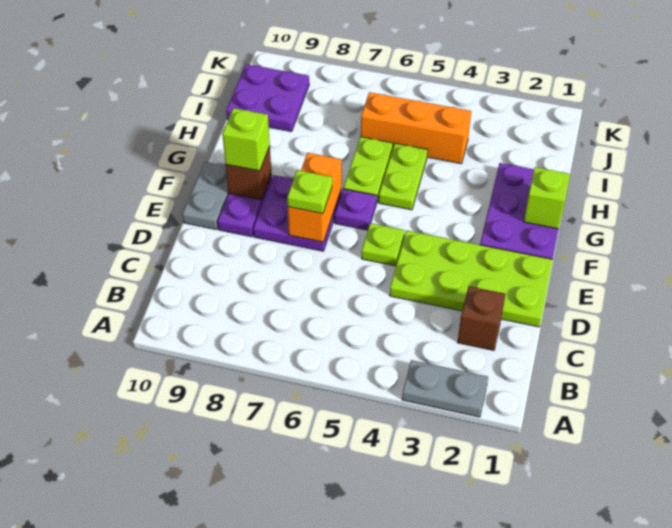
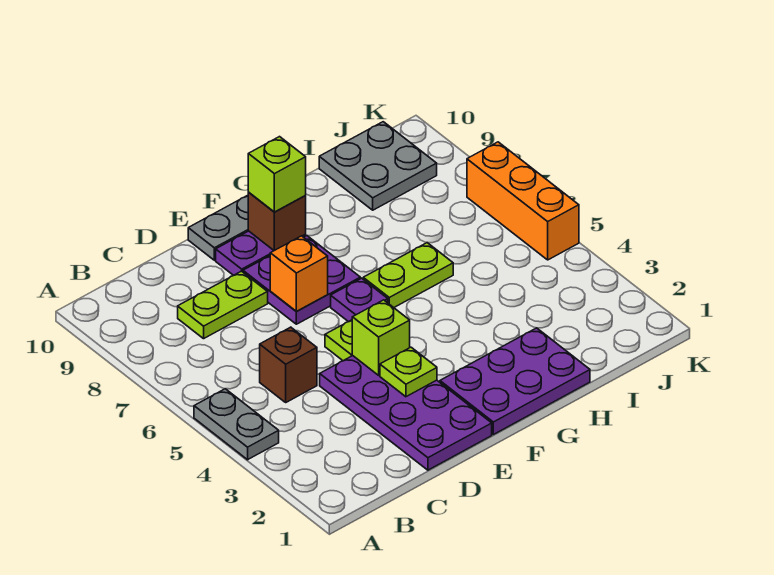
grey plate A2:A3 level 1 -> grey plate A4:A5 level 1
brown brick C2 level 1 -> brown brick C5 level 1
lime plate D1:E4 level 1 -> purple plate D1:E4 level 1
orange brick E7:F7 level 2 -> orange brick E7 level 2
lime plate E7 level 3 -> lime plate E3 level 2
lime brick G1 level 2 -> lime brick E4 level 2
lime plate G5:H5 level 1 -> lime plate C8:D8 level 1
orange brick I4:I6 level 1 -> orange brick K5:K7 level 1
purple plate I9:J10 level 1 -> grey plate I9:J10 level 1

